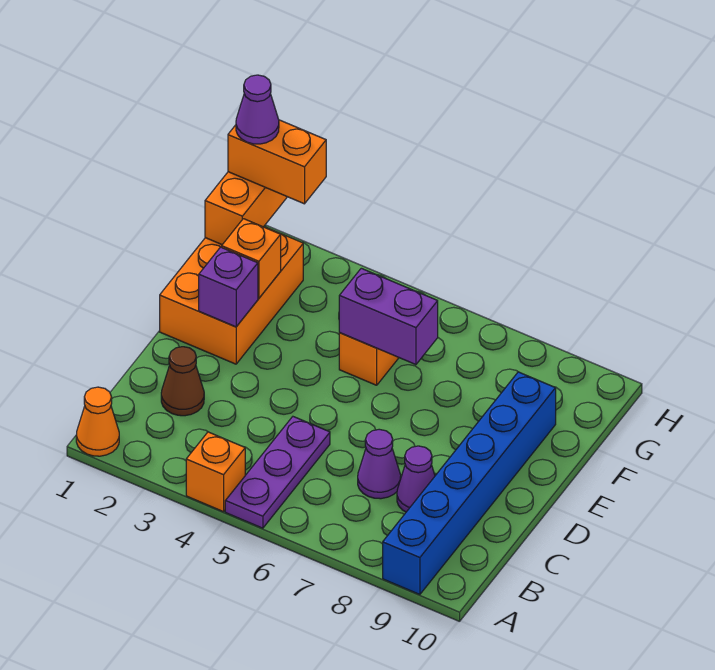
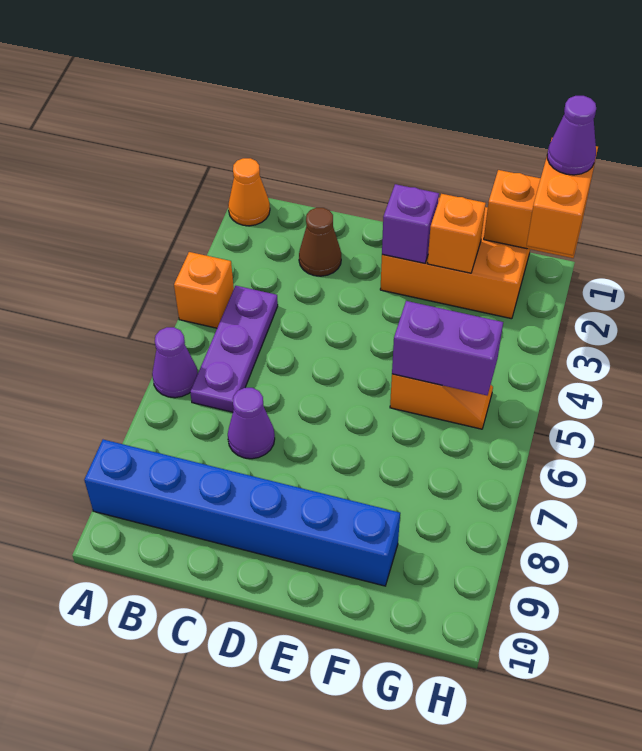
purple plate A5:C5 level 1 -> purple plate B4:B6 level 1
purple cone C8 level 1 -> purple cone A6 level 1
purple brick F5:F6 level 2 -> purple brick F5:G5 level 2

